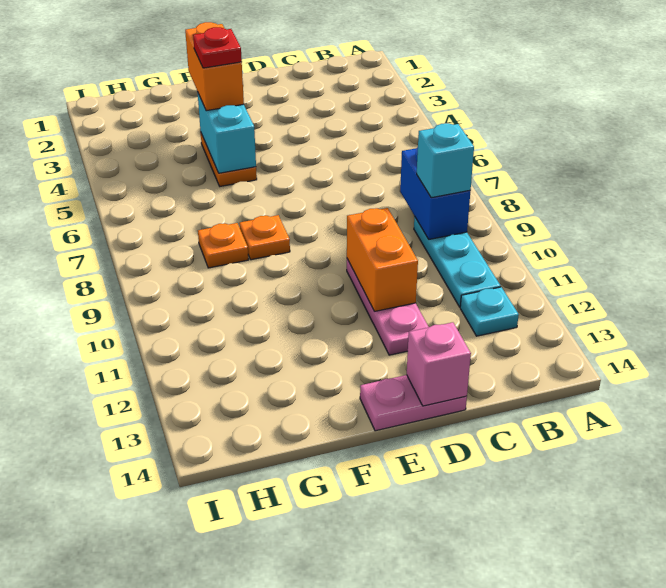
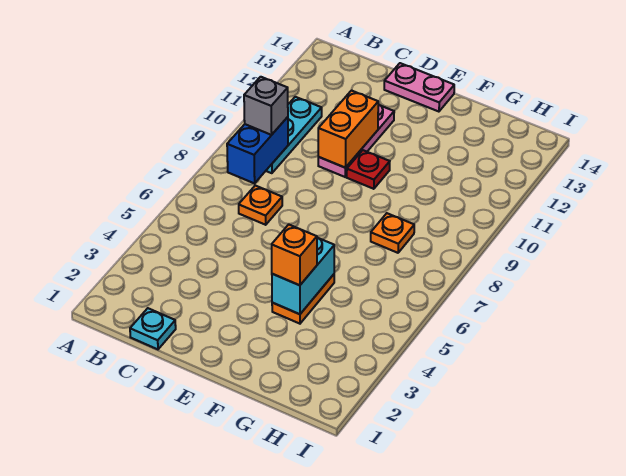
cyan brick B9 level 3 -> grey brick B9 level 3
cyan plate B12 level 1 -> cyan plate C1 level 1
pink brick D14 level 2 -> none
orange brick F3:F4 level 3 -> orange brick F4 level 3
red plate F4 level 4 -> red plate E10 level 1
orange plate F8 level 1 -> orange plate C7 level 1

